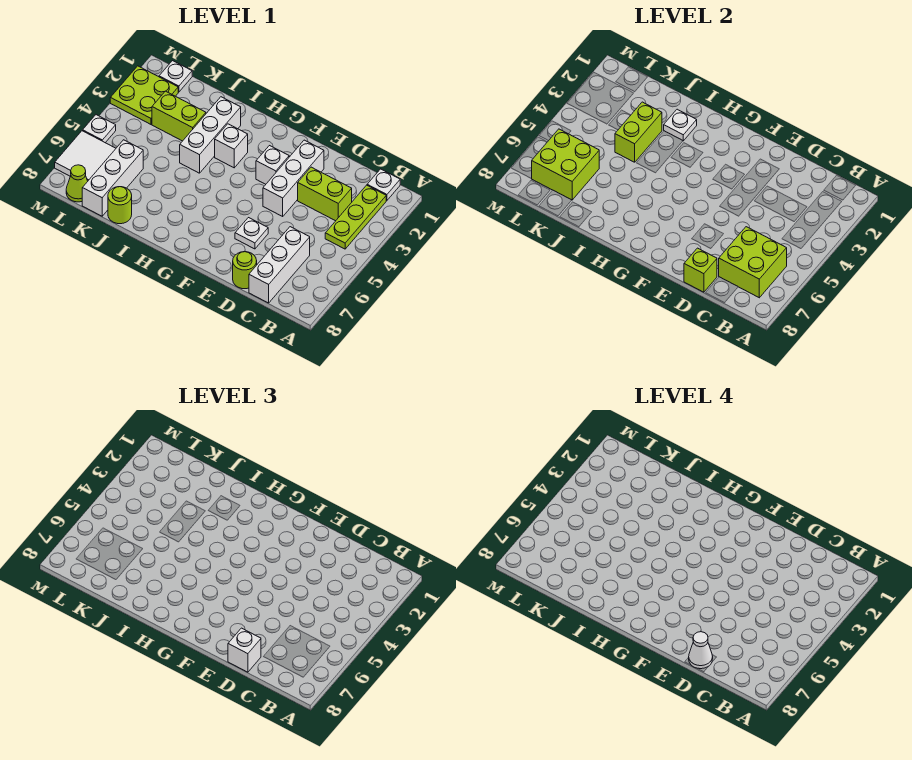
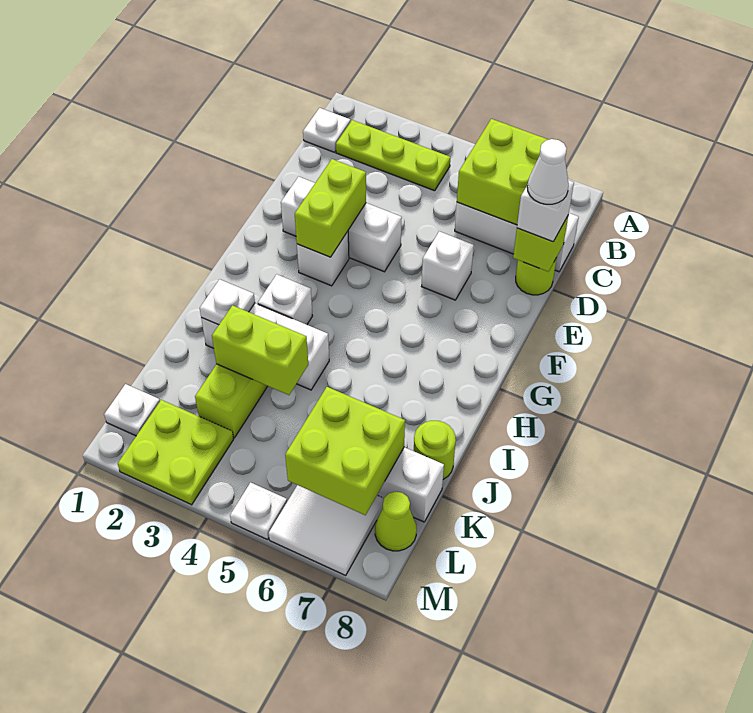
lime brick C3:D3 level 1 -> lime brick E3:F3 level 2
white plate E6 level 1 -> white brick E6 level 1

